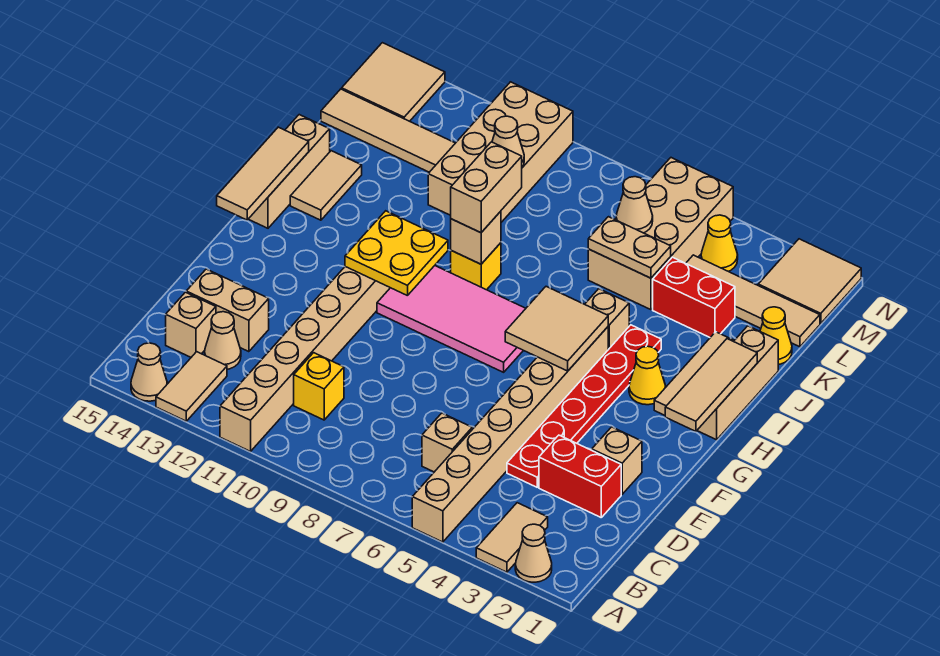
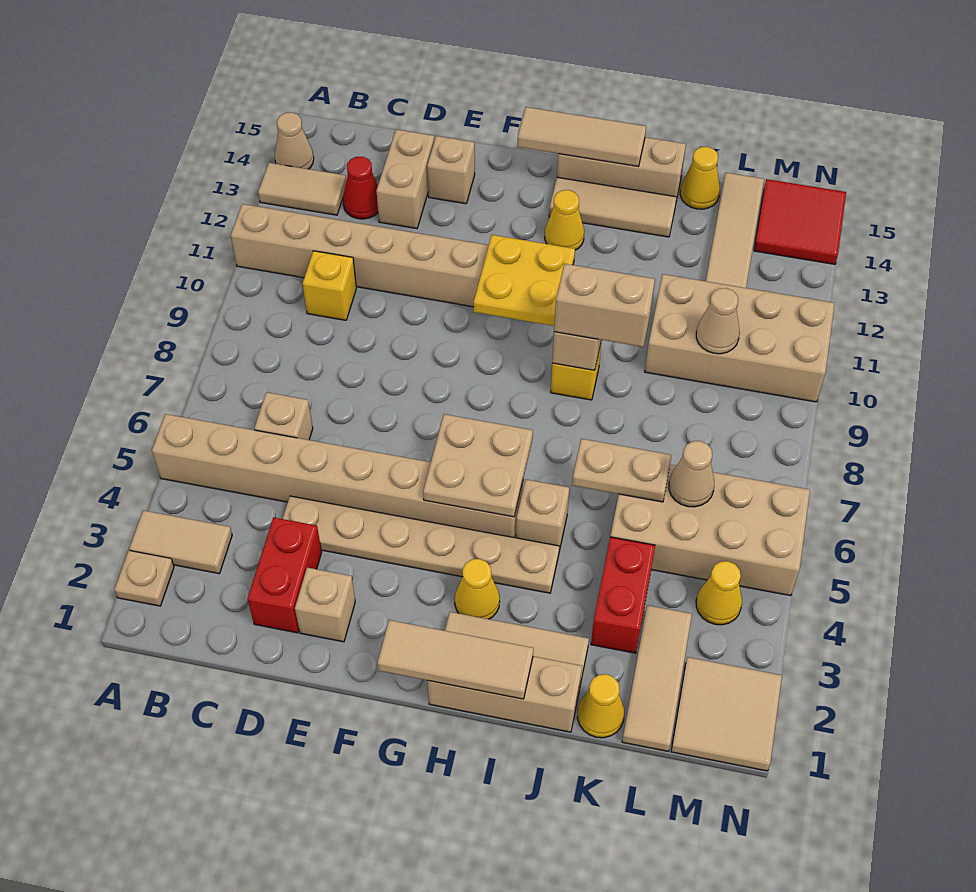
tan cone A2 level 1 -> tan plate A2 level 1
tan cone C13 level 1 -> red cone C13 level 1
tan brick C14 level 1 -> tan brick E14 level 1
red plate D4:I4 level 1 -> tan plate D4:I4 level 1
tan tile G5:H6 level 2 -> tan plate G5:H6 level 2
pink tile G7:H10 level 1 -> none
none -> yellow cone H13 level 1
tan tile I14:J14 level 1 -> tan tile H14:J14 level 1
tan plate K5:K6 level 2 -> tan plate J6:K6 level 2
none -> yellow cone K15 level 1
tan tile L1:L4 level 1 -> tan tile L1:L3 level 1
tan tile M14:N15 level 1 -> red tile M14:N15 level 1

